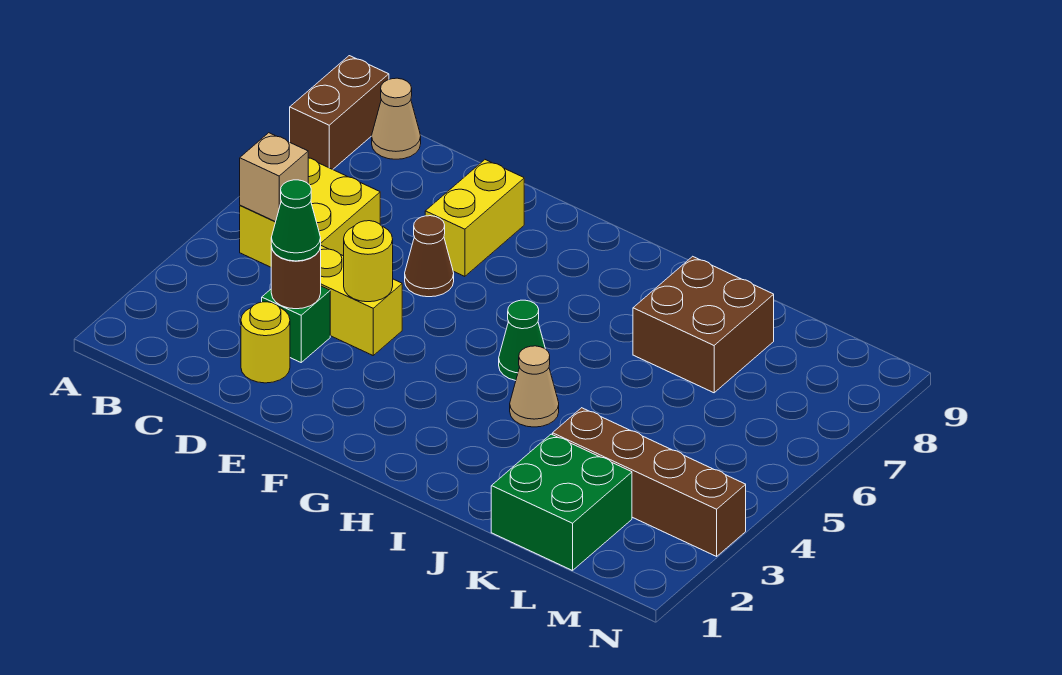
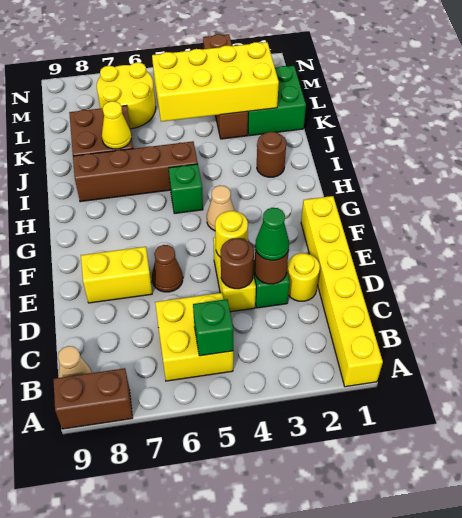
none -> yellow brick A1:F1 level 1
tan brick B5 level 2 -> green brick B5 level 2
none -> brown round brick D4 level 2
green cone H5 level 1 -> green brick H5 level 1
none -> brown round brick I2 level 1
tan cone I4 level 1 -> tan cone G4 level 1
none -> brown brick I5:I8 level 1
none -> yellow cone J7 level 2
none -> yellow brick K2:L5 level 2
none -> yellow round brick L6:M7 level 1

